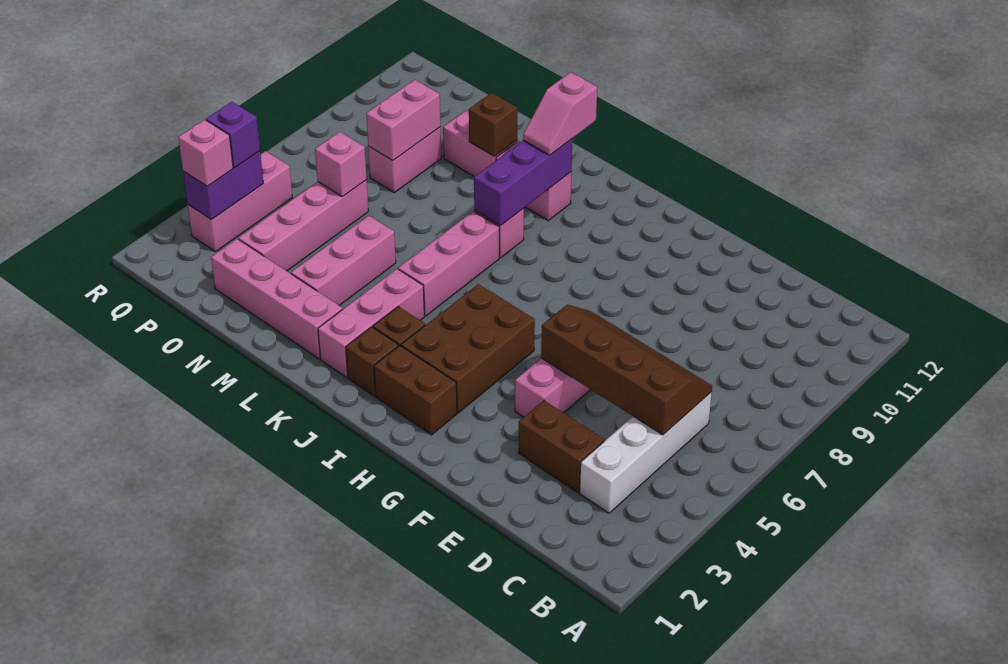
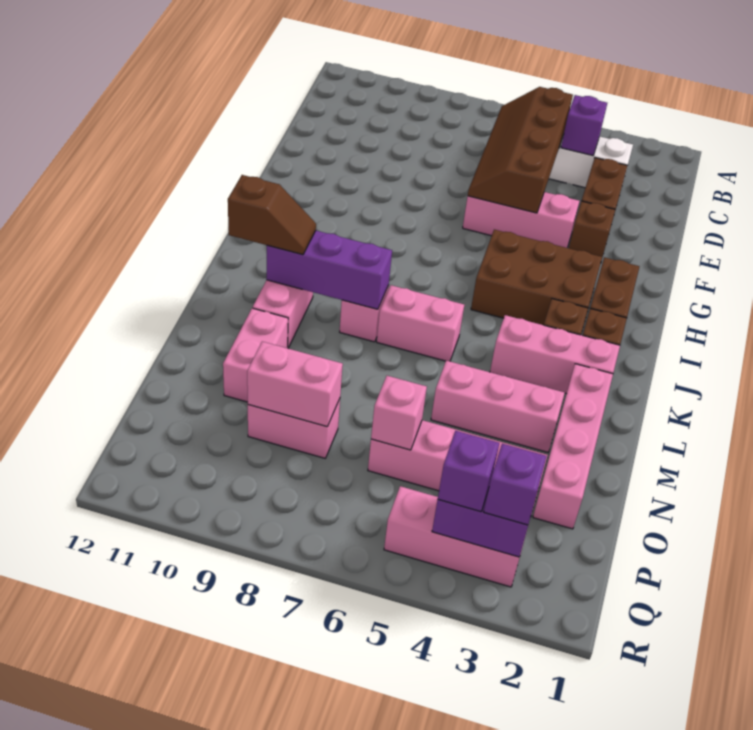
none -> purple brick C4 level 2
pink brick K5:K7 level 1 -> pink brick K6:K7 level 1
pink slope K10:K11 level 3 top 11 -> brown slope K10:K11 level 3 top 11
brown brick M10 level 2 -> brown brick F3 level 1
pink brick Q3 level 3 -> purple brick Q3 level 3

